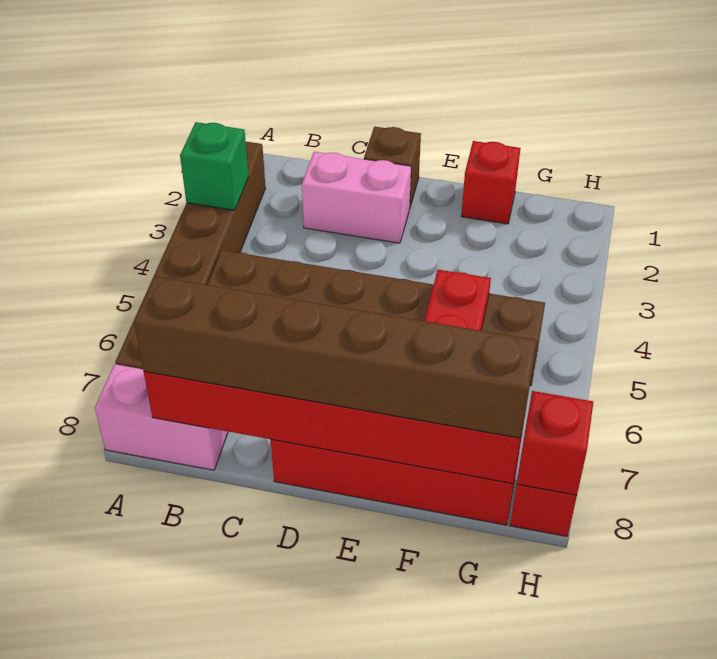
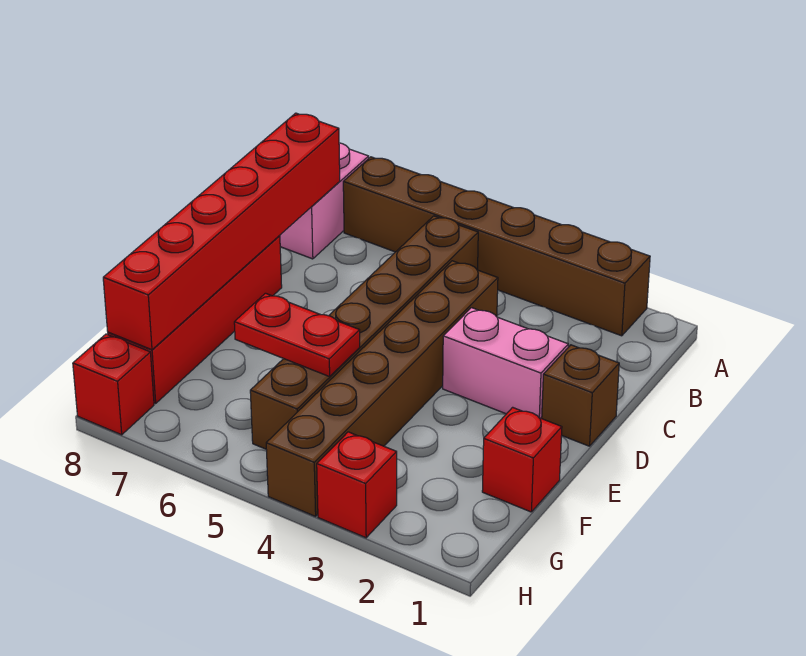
green brick A3 level 2 -> none
brown brick B8:G8 level 3 -> brown brick C4:H4 level 1
pink brick C2:D2 level 1 -> pink brick D2:D3 level 1
red brick H8 level 2 -> red brick H3 level 1

